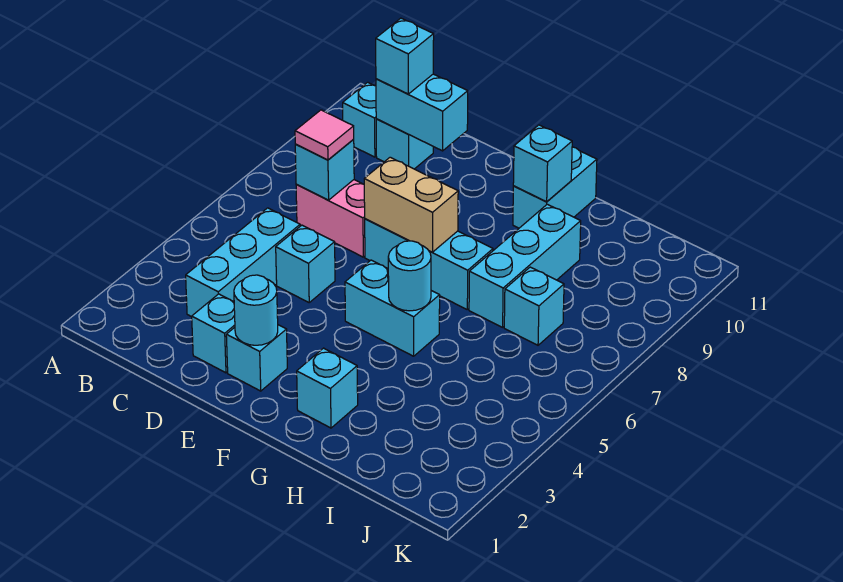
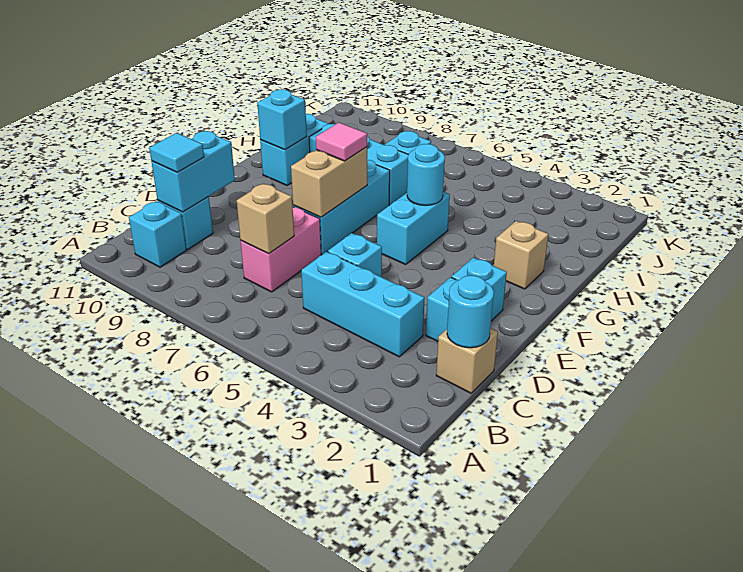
none -> tan brick C1 level 1
cyan brick C7 level 2 -> tan brick C7 level 2
pink tile C7 level 3 -> pink tile F7 level 3
cyan brick C10 level 3 -> cyan tile C10 level 3
cyan round brick E2 level 2 -> cyan round brick C1 level 2
cyan brick G2 level 1 -> tan brick G2 level 1
cyan brick G10:G11 level 1 -> cyan brick G10:H10 level 1

